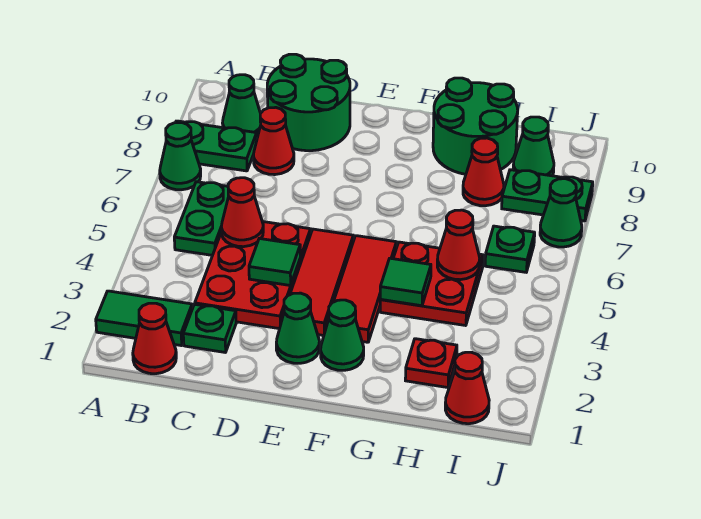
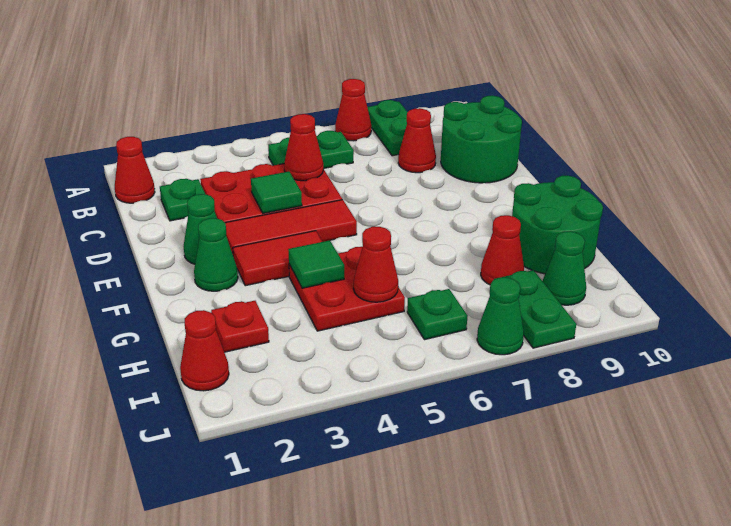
green tile A2:B2 level 1 -> none
green cone A7 level 1 -> red cone A7 level 1
green cone B9 level 1 -> none
red tile F3:F5 level 1 -> red tile F3:F4 level 1

